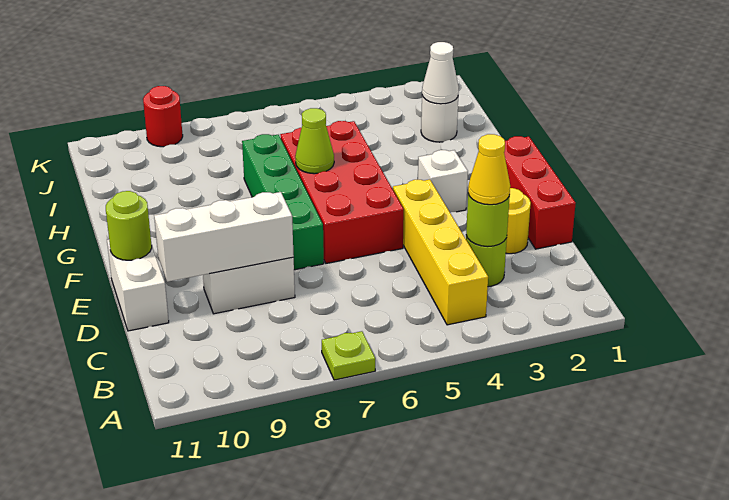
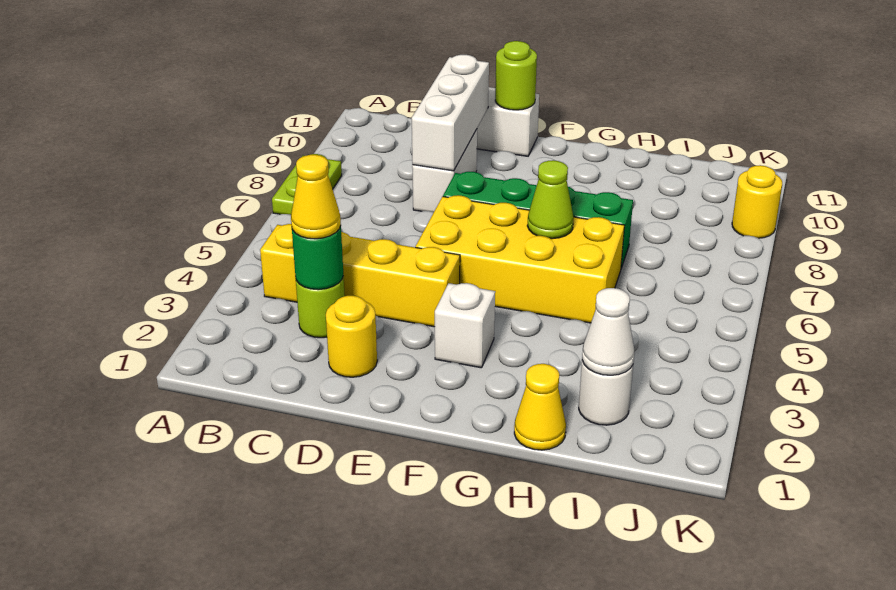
lime plate A7 level 1 -> lime plate A7:A8 level 1
lime round brick C3 level 2 -> green round brick C3 level 2
red brick D1:F1 level 1 -> none
red brick E5:H6 level 1 -> yellow brick E5:H6 level 1
none -> yellow cone H1 level 1
red round brick K9 level 1 -> yellow round brick K9 level 1

